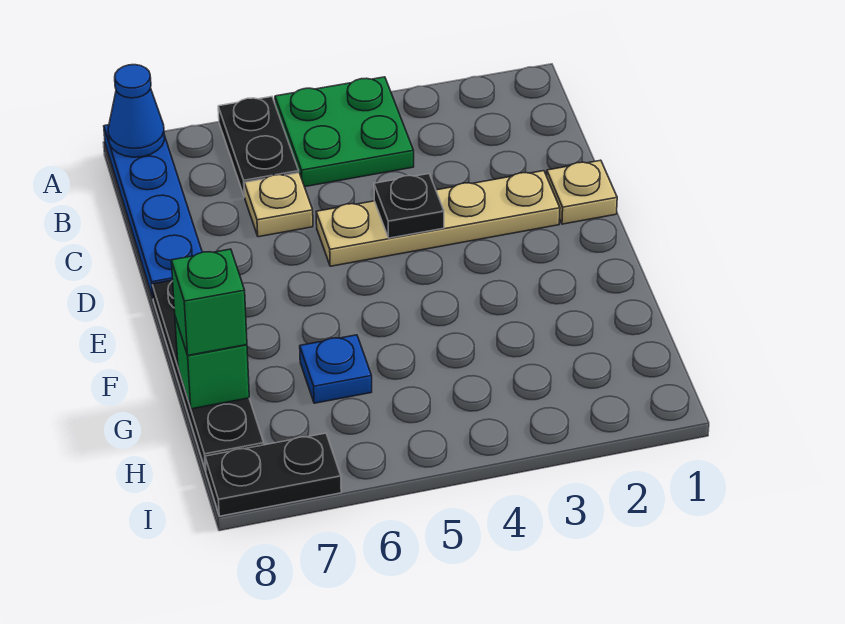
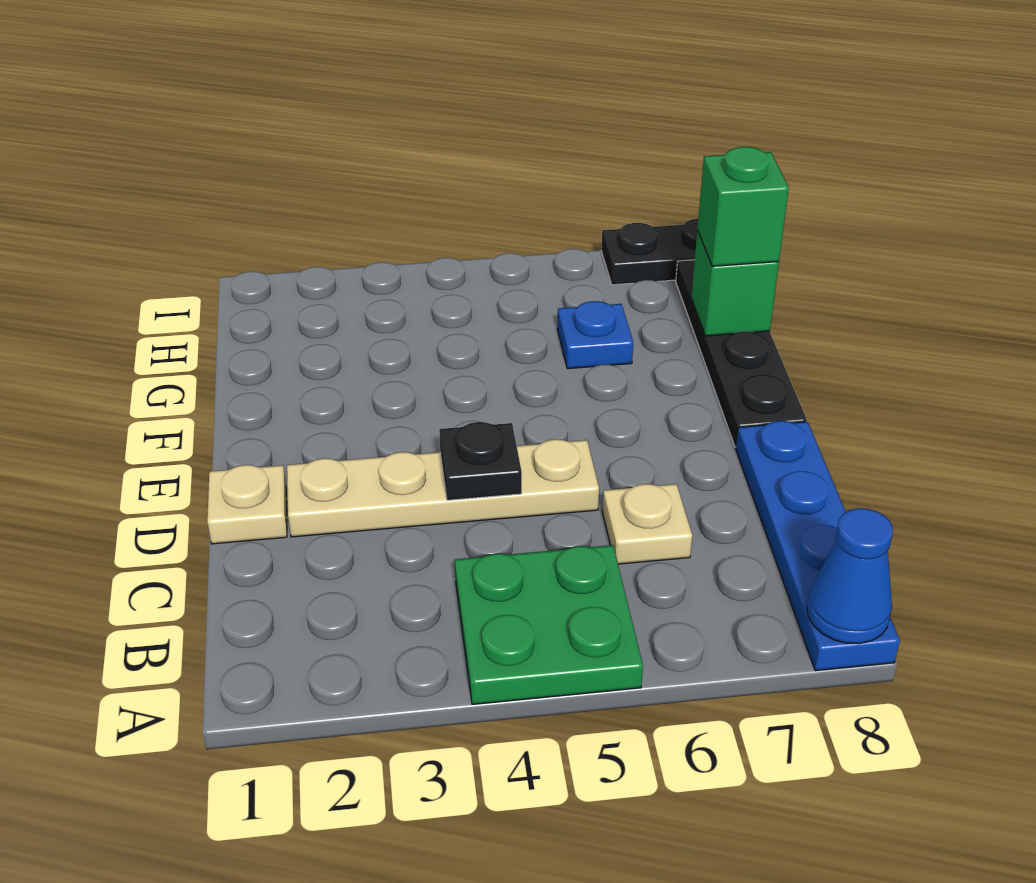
black plate A6:B6 level 1 -> none

